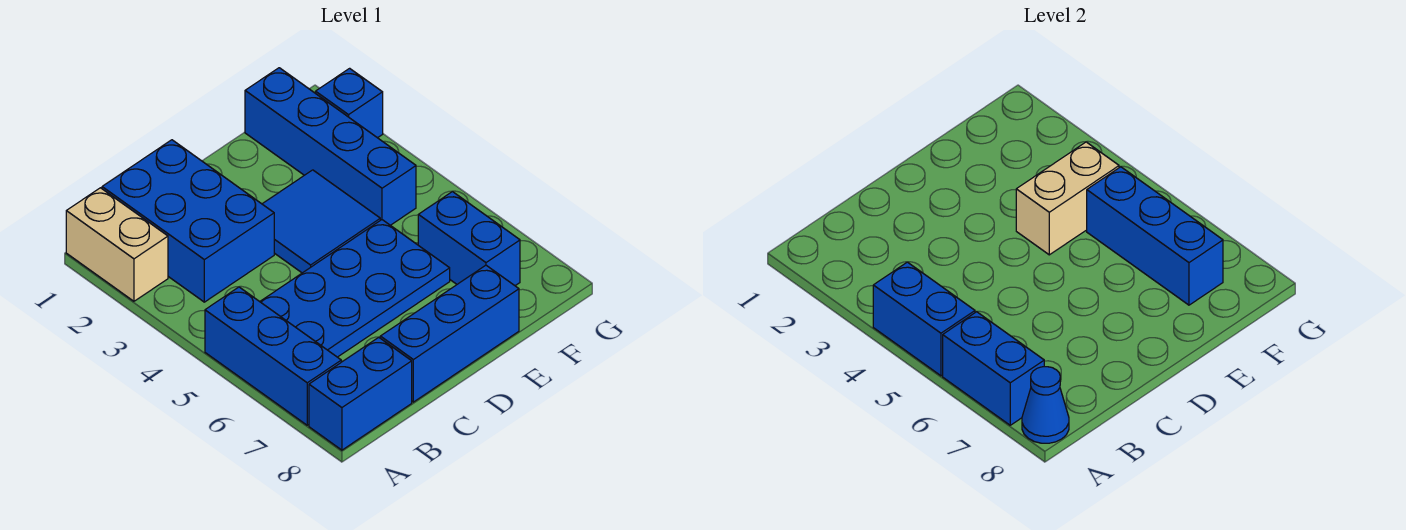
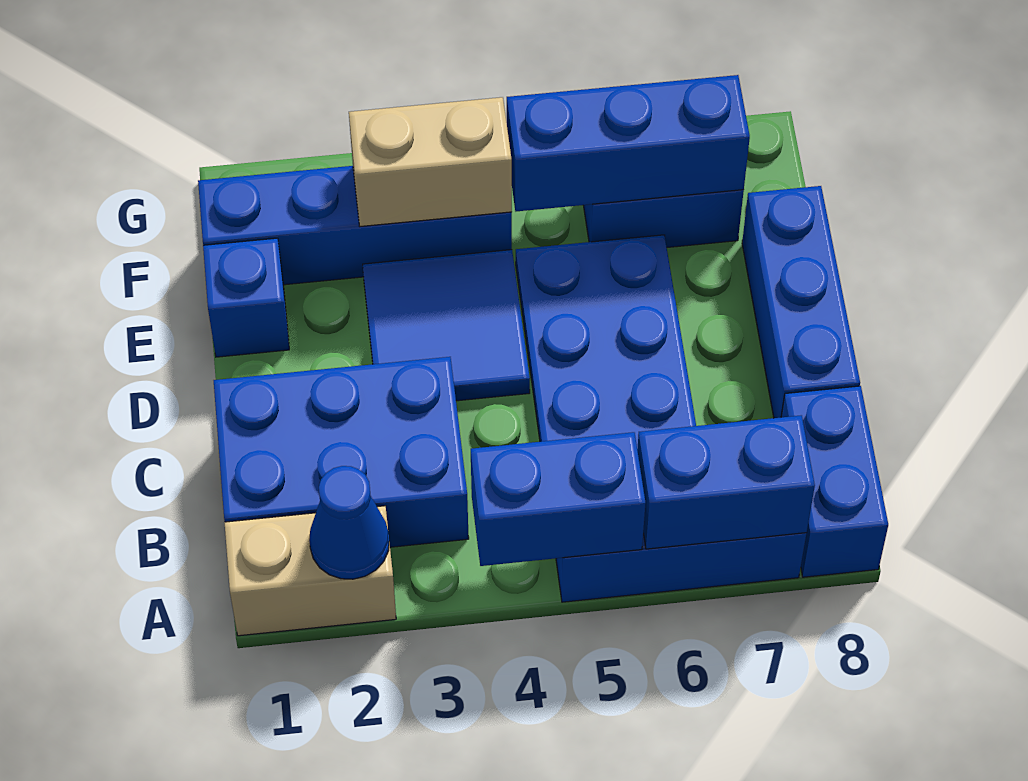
blue cone A8 level 2 -> blue cone A2 level 2
tan brick E4:F4 level 2 -> tan brick F3:F4 level 2
blue brick G2 level 1 -> blue brick E1 level 1

